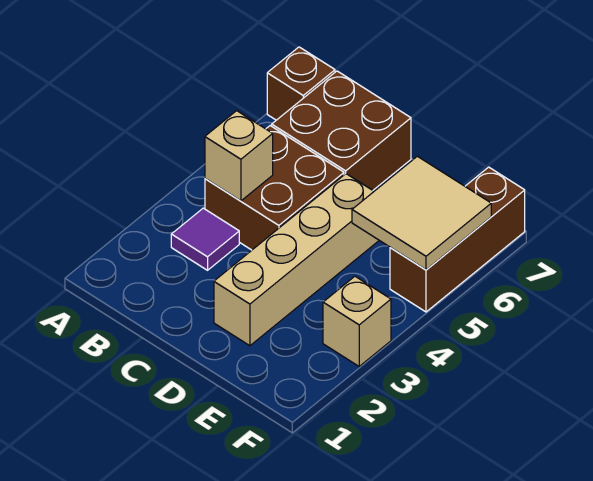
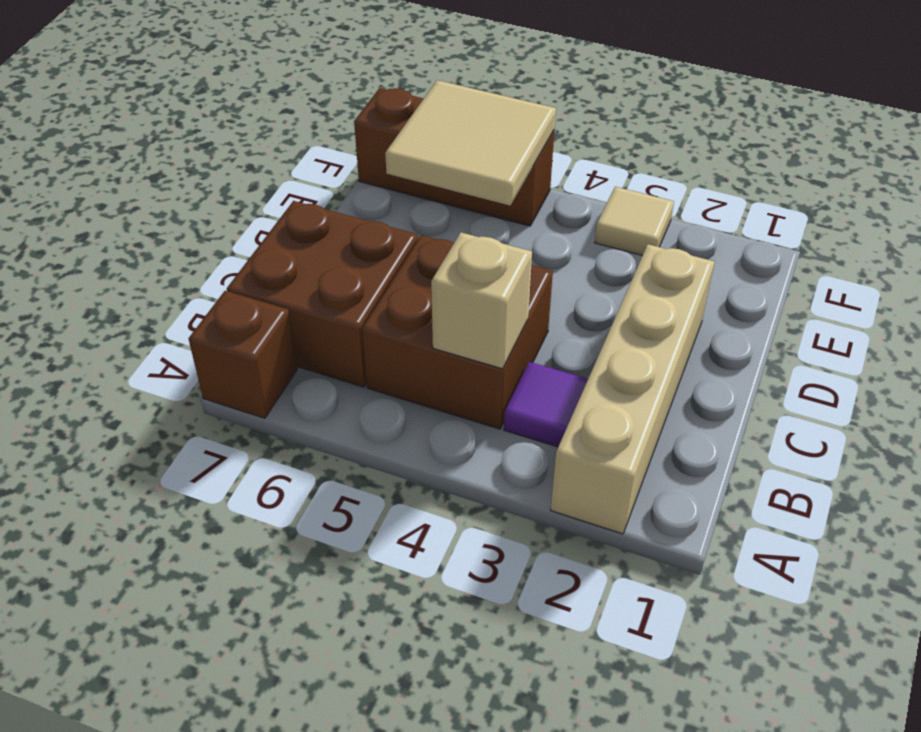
tan brick D2:D5 level 1 -> tan brick A2:D2 level 1
tan brick F3 level 1 -> tan tile F3 level 1

